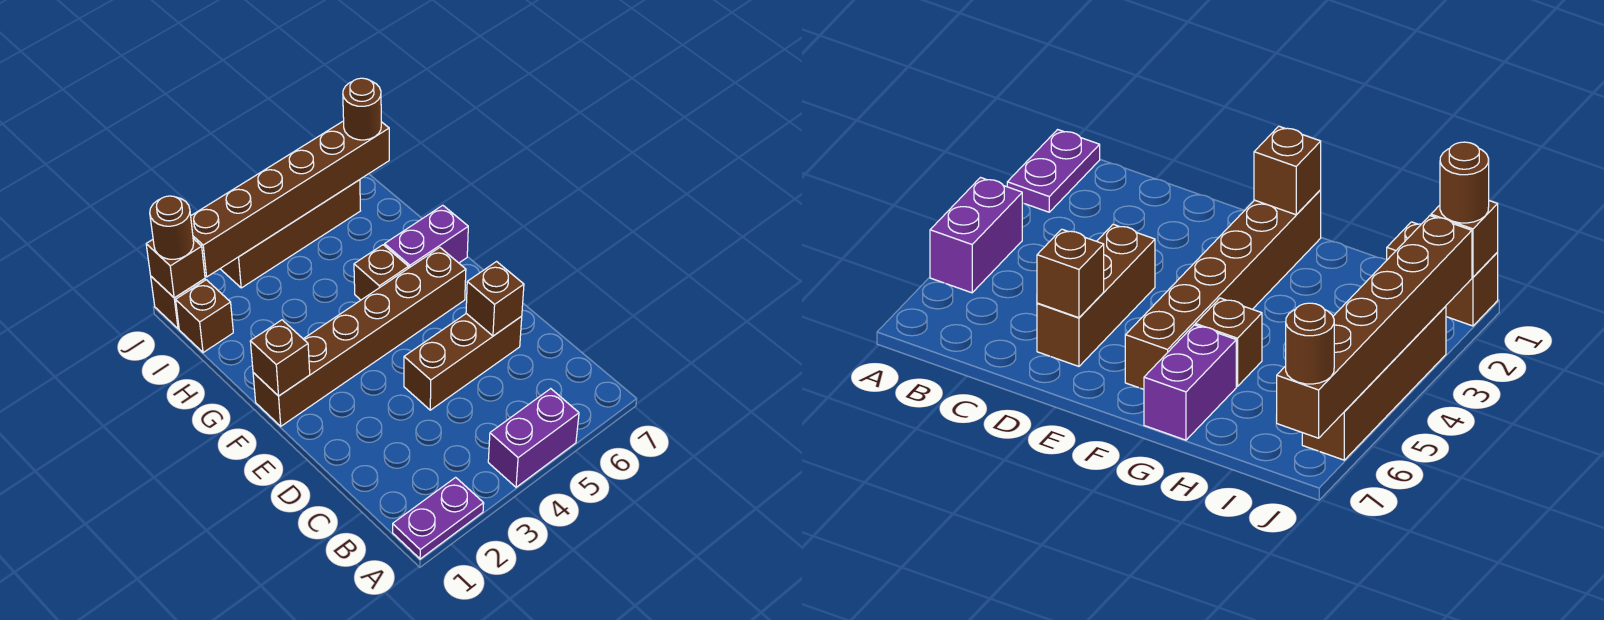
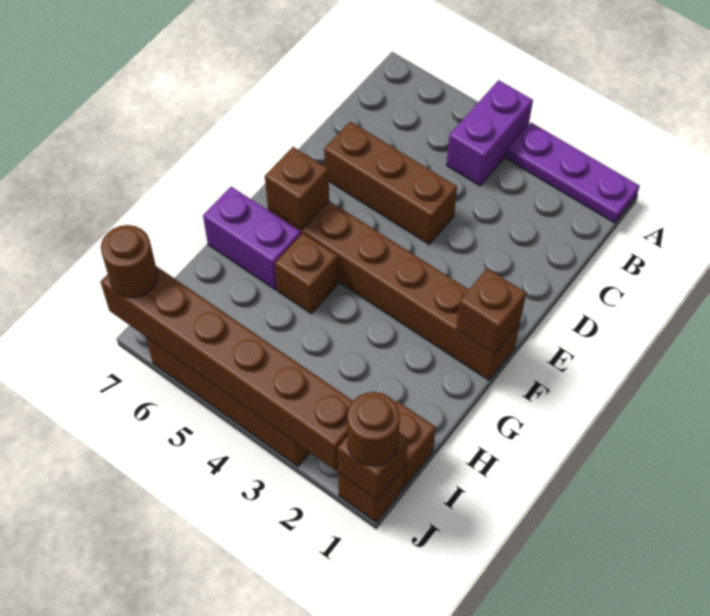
purple plate A1:A2 level 1 -> purple plate A1:A3 level 1
purple brick A4:A5 level 1 -> purple brick A4:B4 level 1
brown brick D6 level 2 -> brown brick F6 level 2

